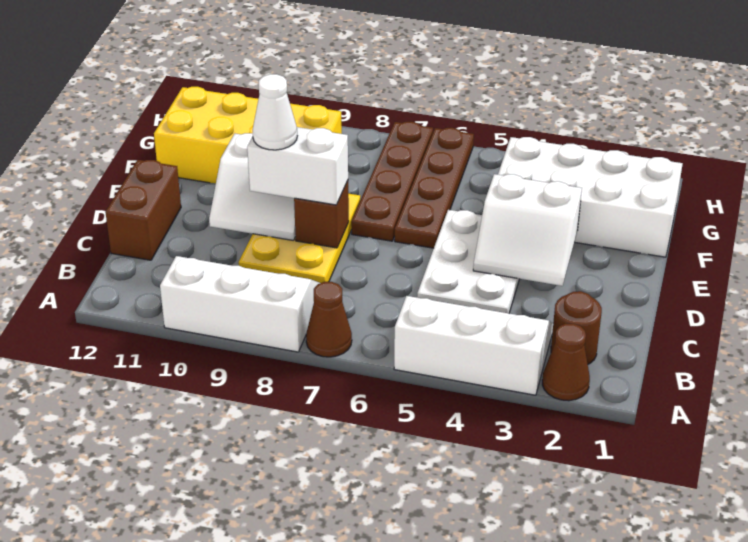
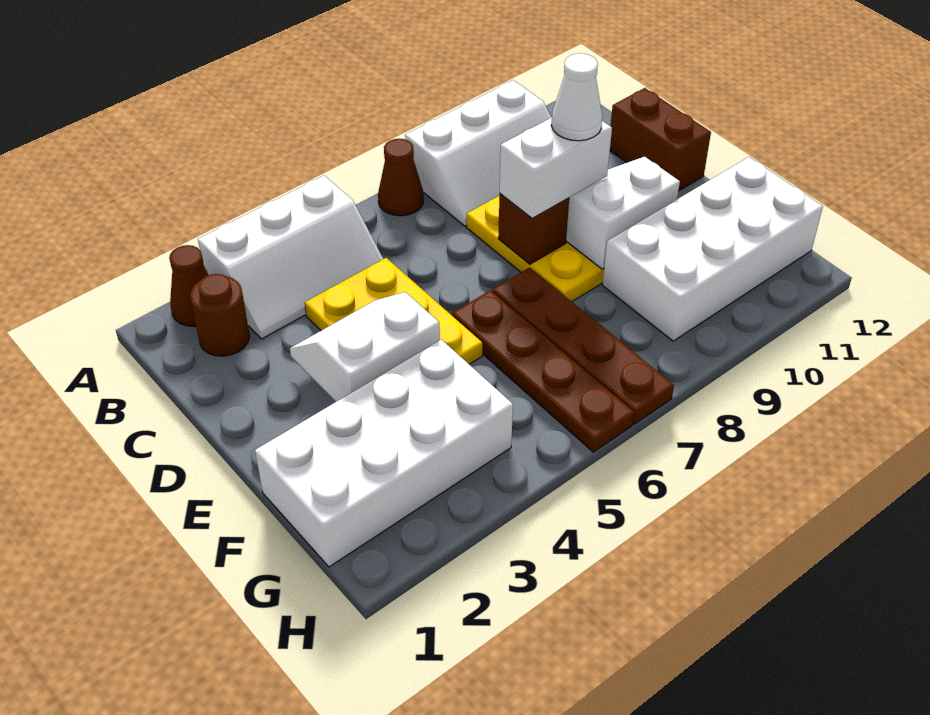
white plate C4:E5 level 1 -> yellow plate C4:E5 level 1
yellow brick F9:G12 level 1 -> white brick F9:G12 level 1

